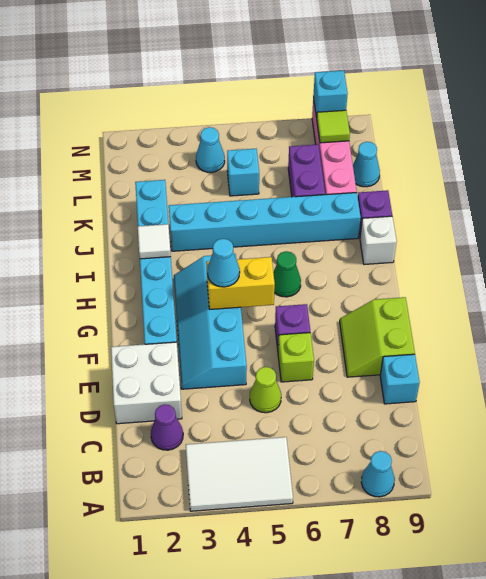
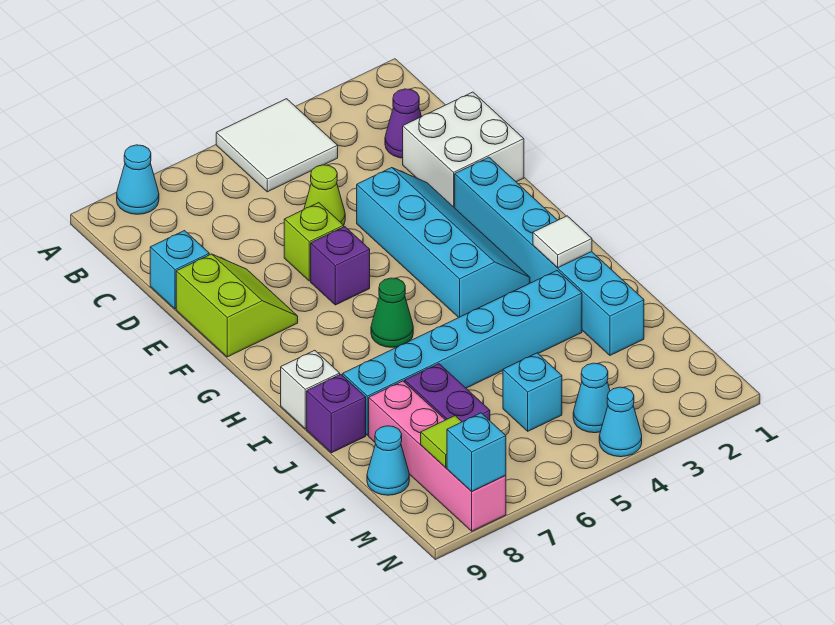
white tile A3:B5 level 1 -> white tile A4:B5 level 1
yellow brick G4:G5 level 2 -> none
cyan cone G4 level 3 -> cyan cone N4 level 1

